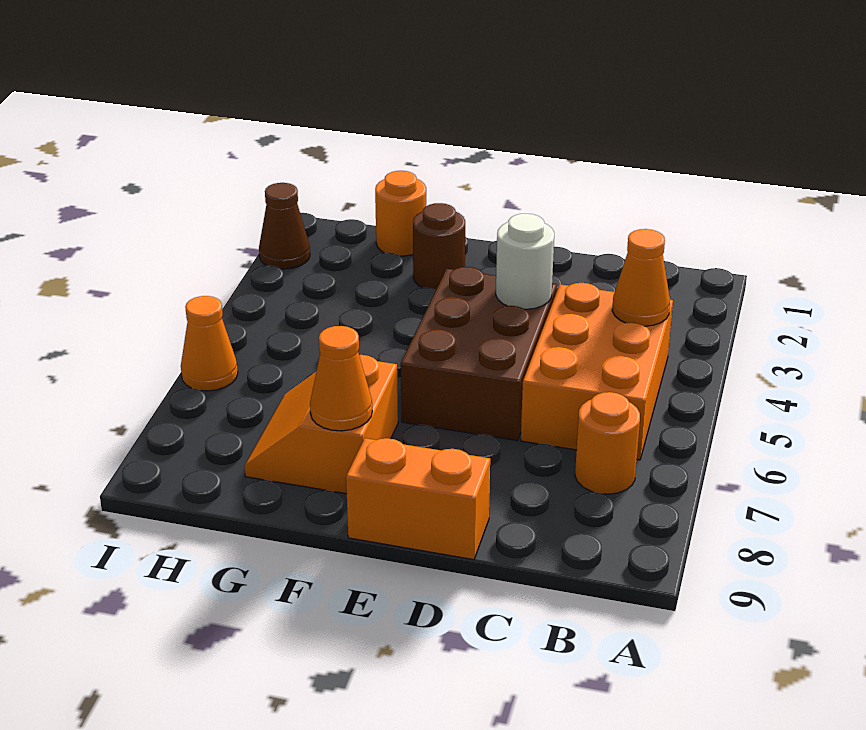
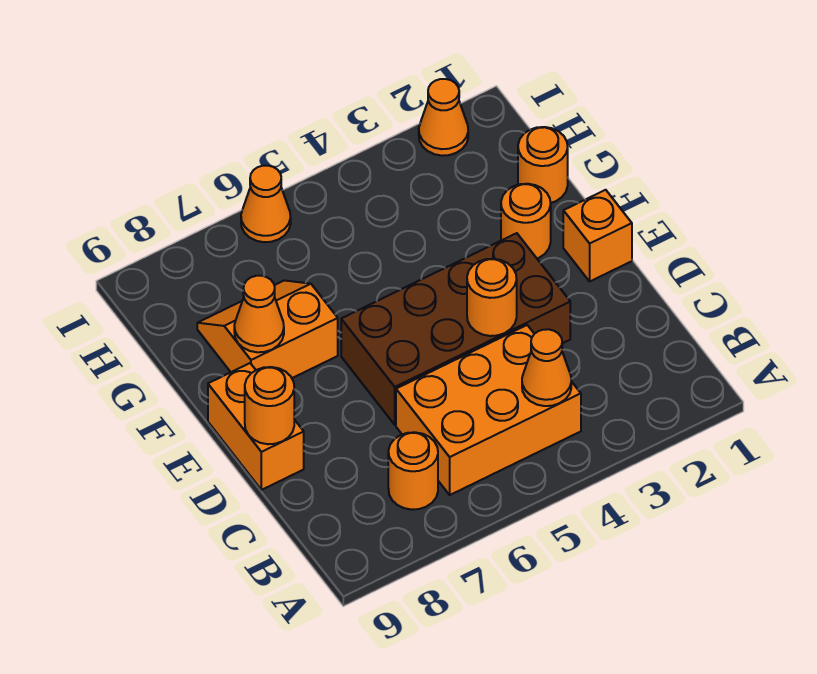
brown brick D4:E6 level 1 -> brown brick D3:E6 level 1
white round brick D4 level 2 -> orange round brick D4 level 2
none -> orange round brick D9 level 2
none -> orange brick E1 level 1
brown round brick F2 level 1 -> orange round brick F2 level 1
brown cone I2 level 1 -> orange cone I2 level 1

